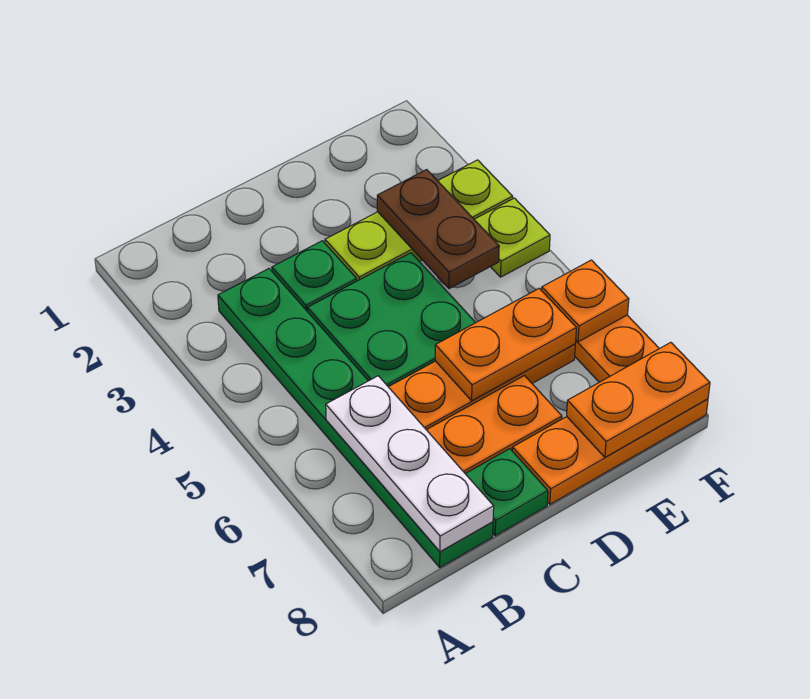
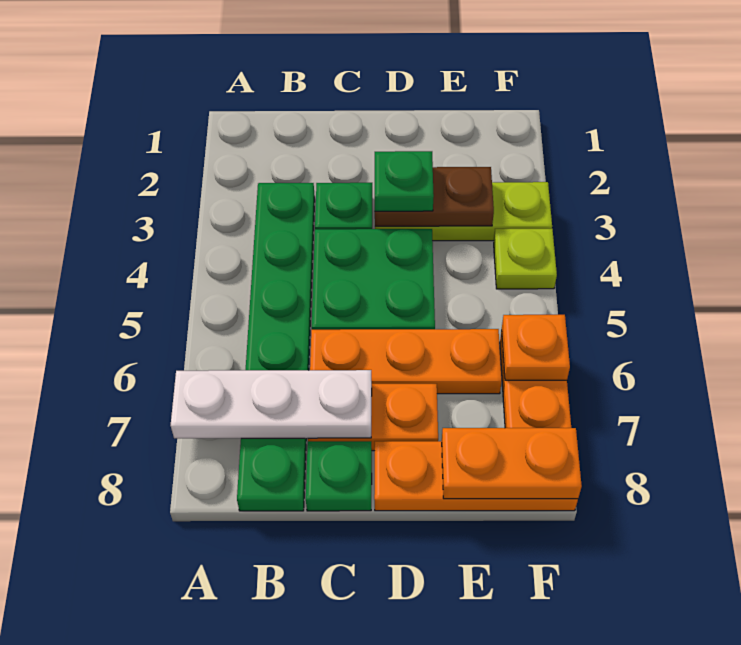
white plate B6:B8 level 2 -> white plate A7:C7 level 2
none -> green plate D3 level 3
orange plate D6:E6 level 2 -> none
brown plate E3:E4 level 2 -> brown plate D3:E3 level 2

